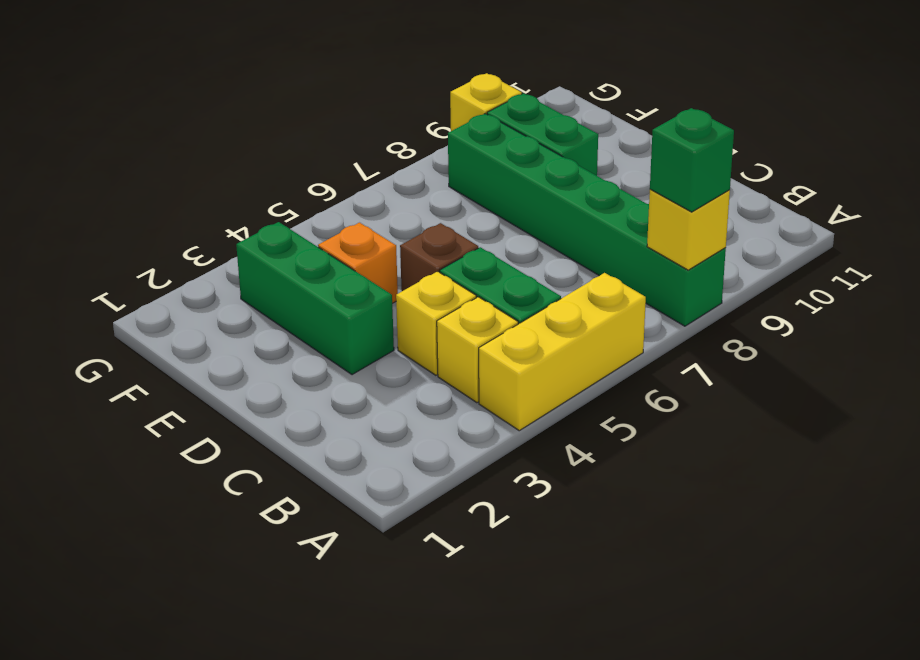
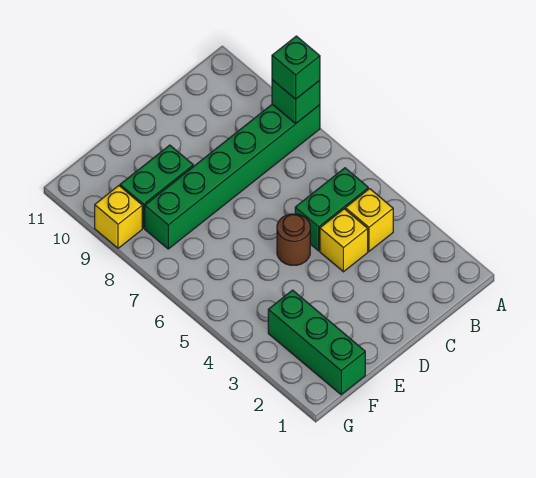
yellow brick A4:A6 level 1 -> none
yellow brick A8 level 2 -> green brick A8 level 2
green brick D3:F3 level 1 -> green brick F1:F3 level 1
brown brick D5 level 1 -> brown round brick D5 level 1
orange brick E4 level 1 -> none

